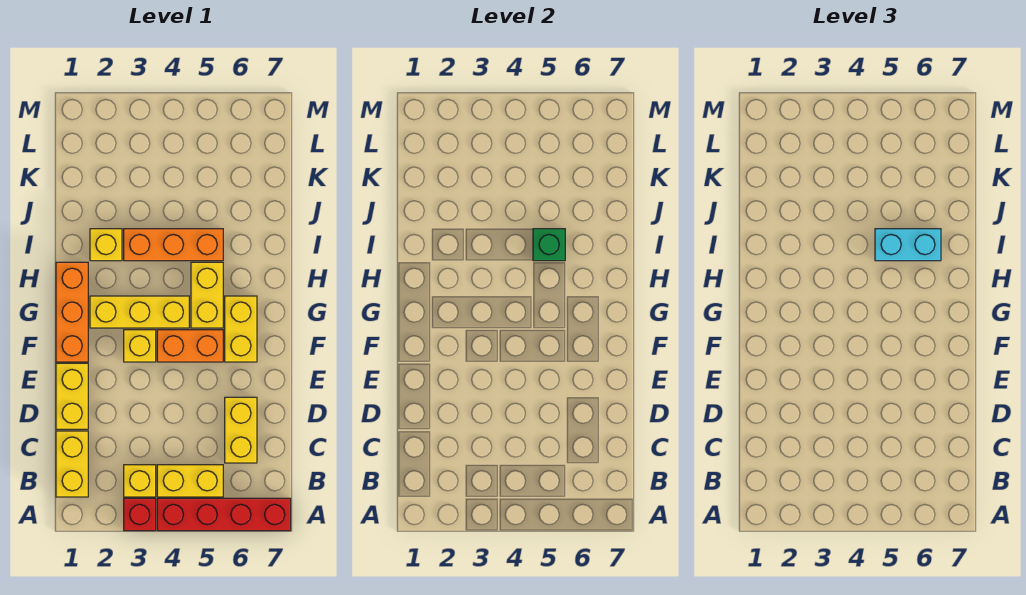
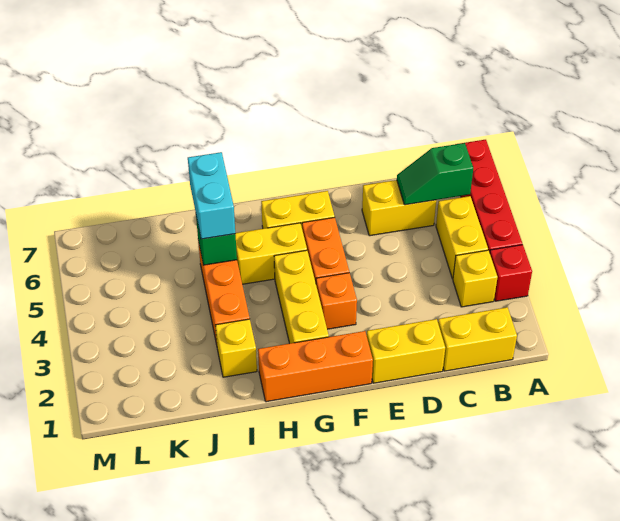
none -> green slope B6:C6 level 2 top B
yellow brick F3 level 1 -> orange brick F3 level 1

